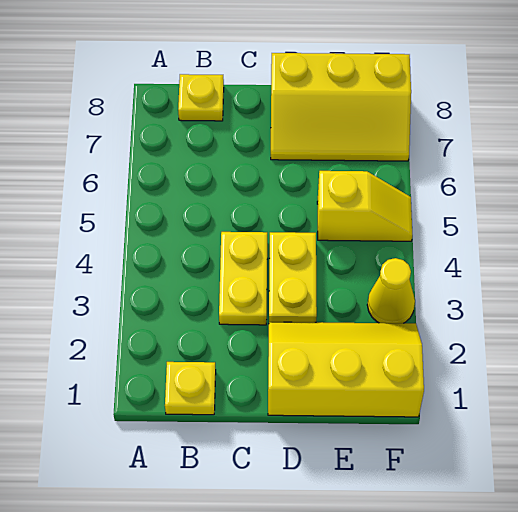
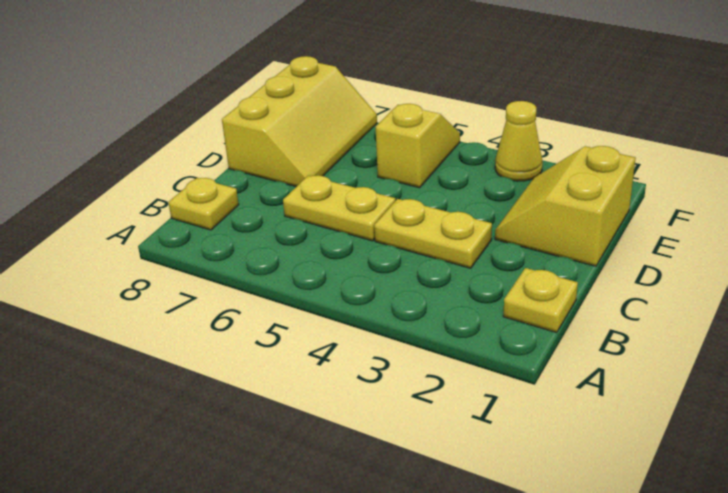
yellow slope D1:F2 level 1 top 1 -> yellow slope D1:E2 level 1 top 1
yellow plate D3:D4 level 1 -> yellow plate C5:C6 level 1

